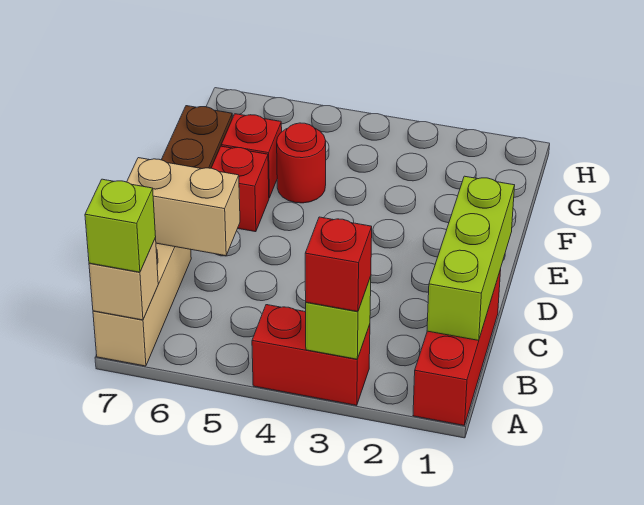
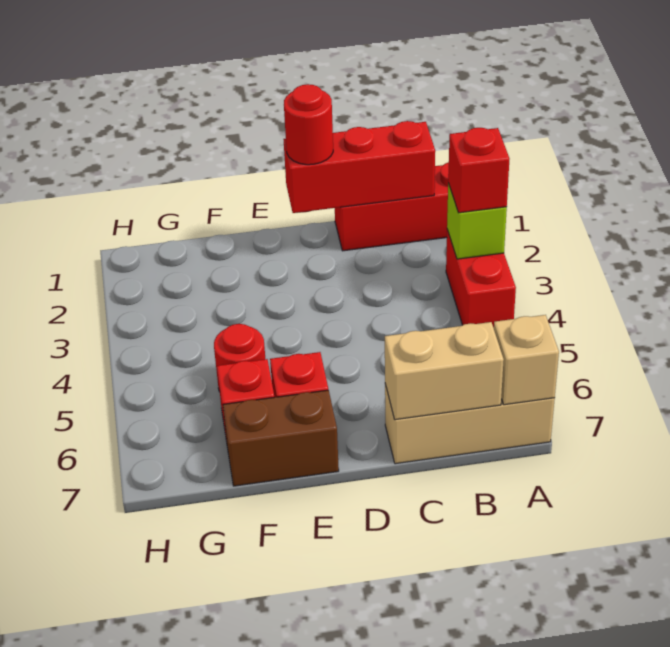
lime brick A7 level 3 -> none
lime brick B1:D1 level 2 -> red brick B1:D1 level 2
tan brick C6:C7 level 2 -> tan brick B7:C7 level 2
none -> red round brick D1 level 3

